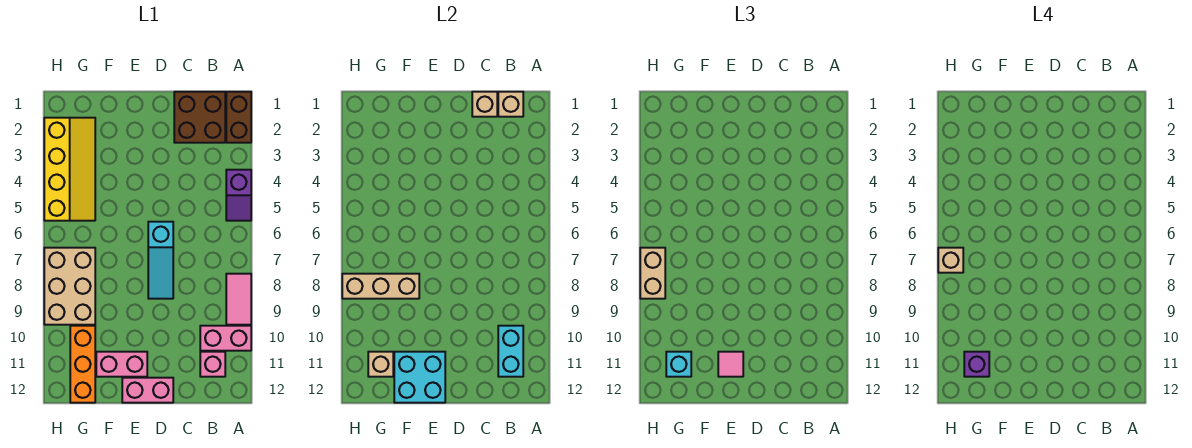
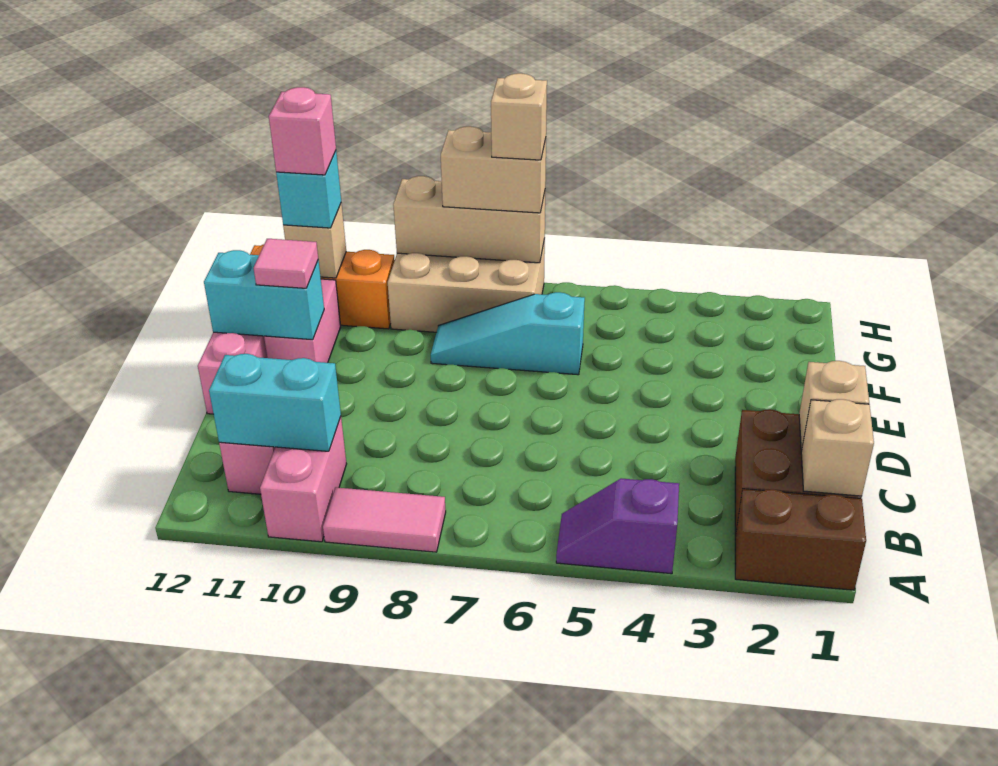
cyan slope D6:D8 level 1 top 6 -> cyan slope F6:F8 level 1 top 6
cyan brick E11:F12 level 2 -> cyan brick E11:E12 level 2
tan brick F8:H8 level 2 -> tan brick H7:H9 level 2
yellow slope G2:H5 level 1 top H -> none
purple brick G11 level 4 -> pink brick G11 level 4

